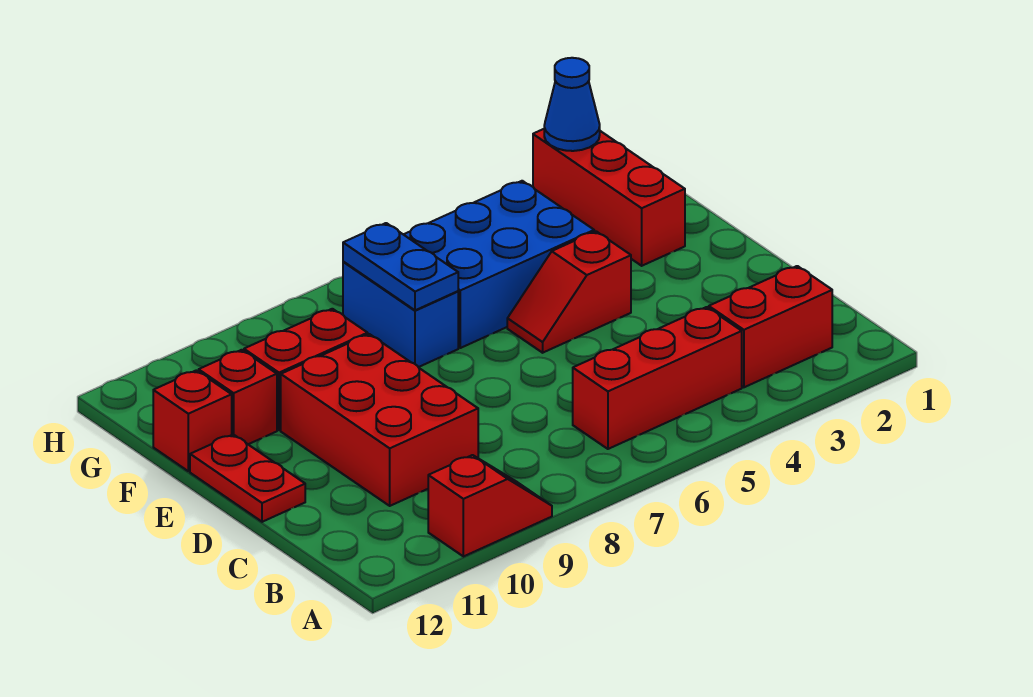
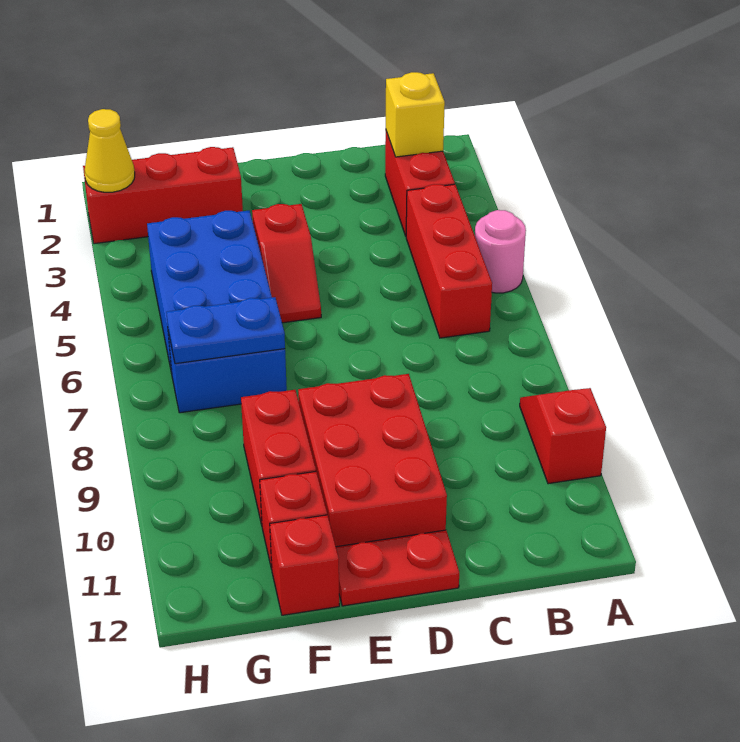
none -> pink round brick A5 level 1
none -> yellow brick B2 level 2
red brick C9:E10 level 1 -> red brick D9:E11 level 1
blue cone H2 level 2 -> yellow cone H2 level 2

